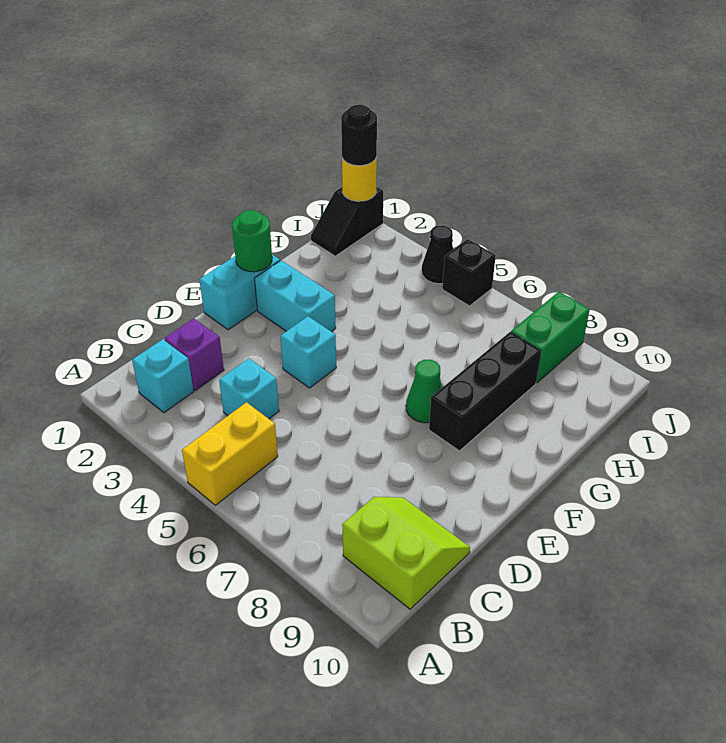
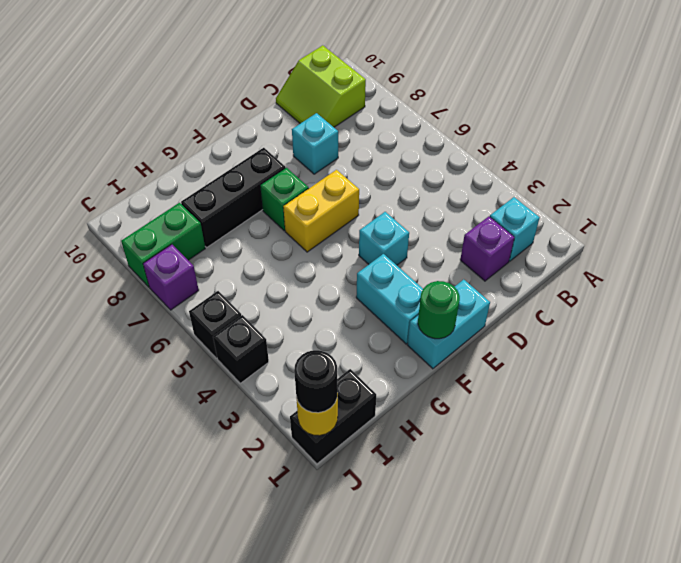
yellow brick A5:B5 level 1 -> yellow brick E6:F6 level 1
cyan brick C4 level 1 -> cyan brick D8 level 1
green cone F7 level 1 -> green brick F7 level 1
black slope I1:J1 level 1 top J -> black brick I1:J1 level 1
black cone J4 level 1 -> black brick J4 level 1
none -> purple brick J7 level 1

